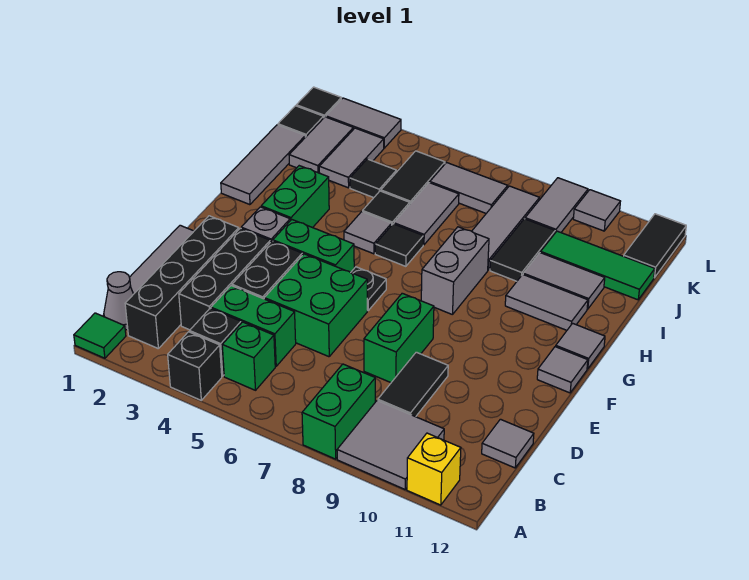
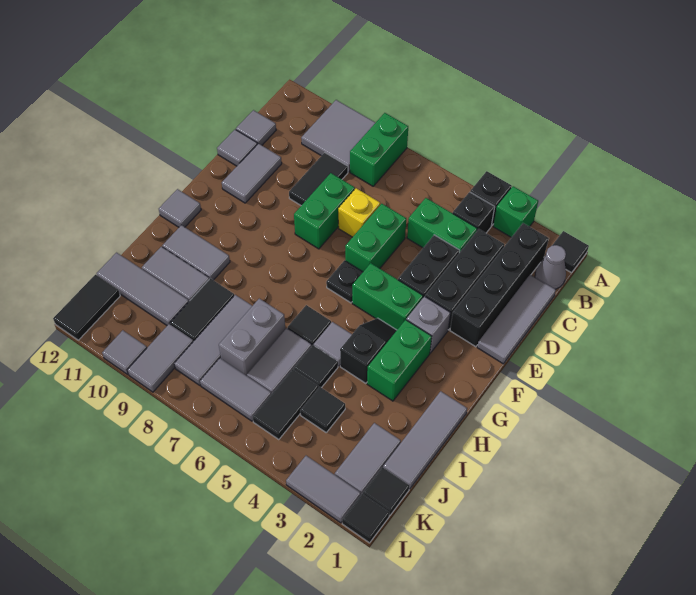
green tile A1 level 1 -> black tile A1 level 1
yellow brick A11 level 1 -> yellow brick D7 level 1
green brick B5 level 1 -> green brick A3 level 1
green brick D5:E6 level 1 -> green brick D6:E6 level 1
grey tile F12 level 1 -> grey tile D12 level 1
none -> black slope G4:H4 level 1 top H
grey brick G8:H8 level 1 -> grey brick I7:J7 level 1
grey tile J3:K3 level 1 -> grey tile D11:E11 level 1
green tile J10:J12 level 1 -> grey tile J10:J12 level 1

